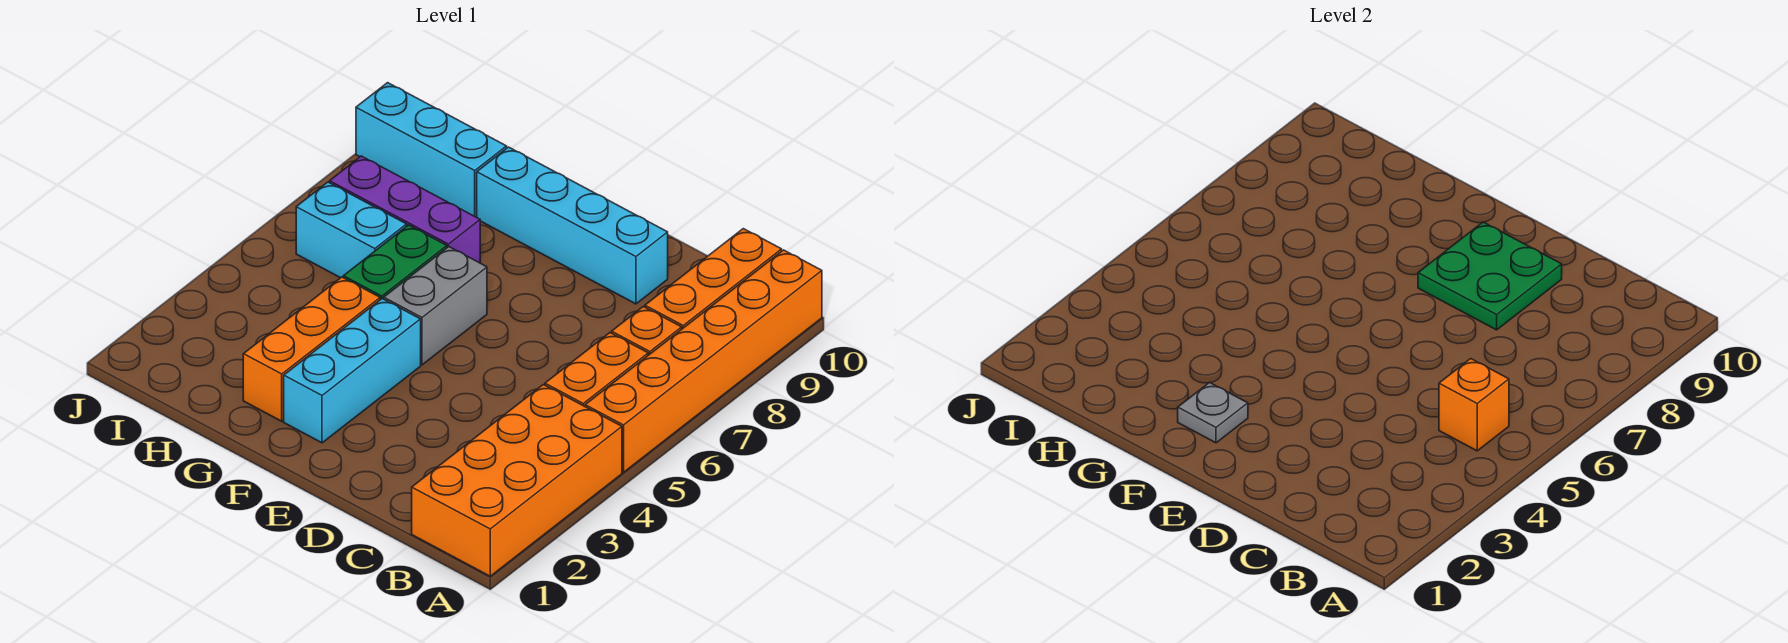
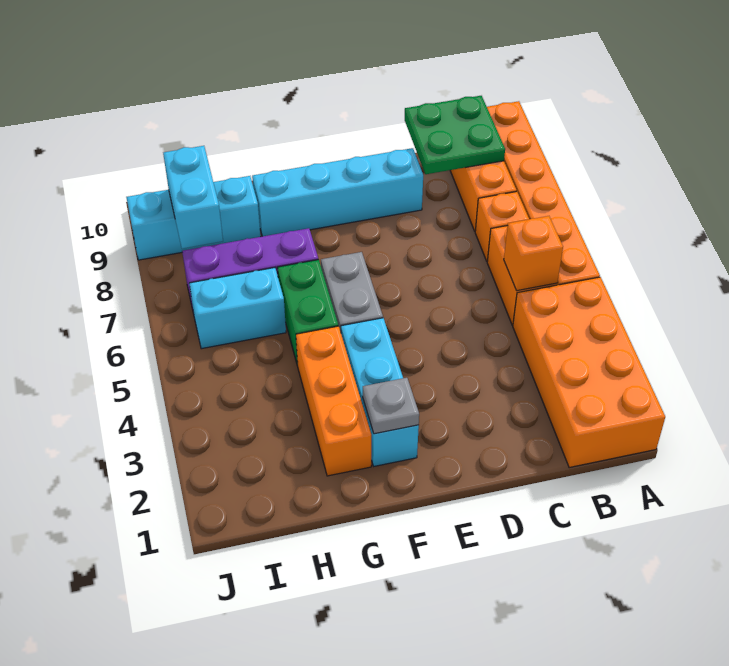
green plate D8:E9 level 2 -> green plate B9:C10 level 2
none -> cyan brick I8:I9 level 2

